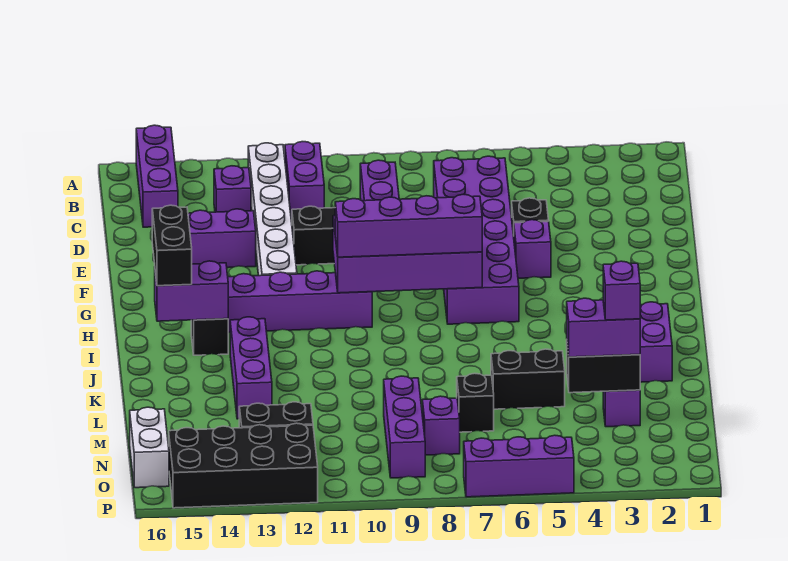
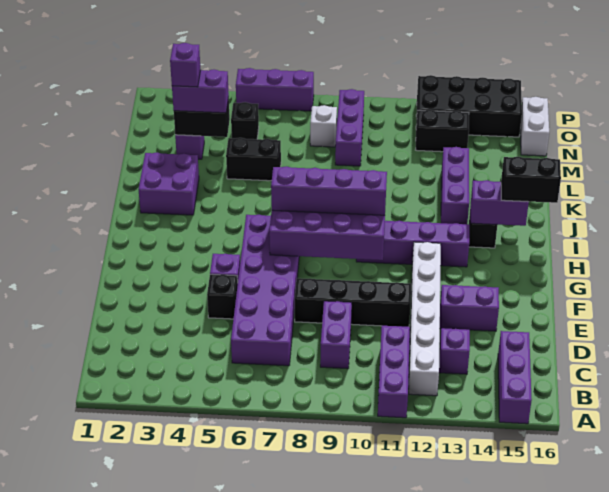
purple brick B11:C11 level 1 -> purple brick A11:C11 level 1
black brick H15:I15 level 3 -> black brick I15:I16 level 3
black brick M7 level 1 -> black brick N5 level 1
purple brick N8 level 1 -> white brick N8 level 1

